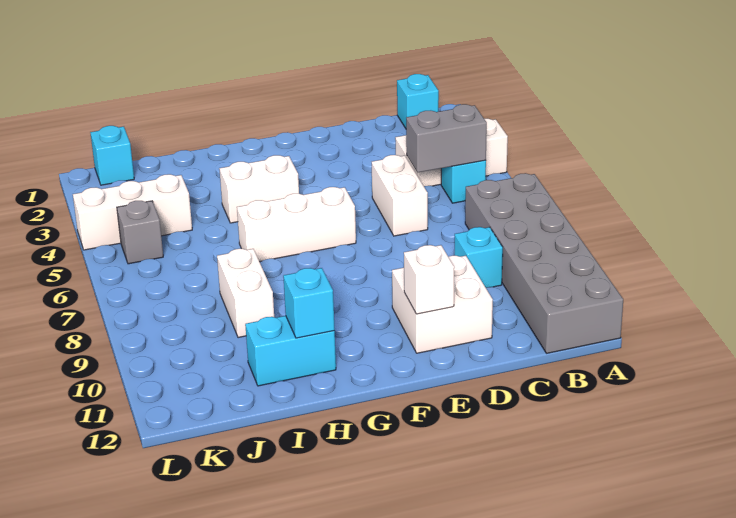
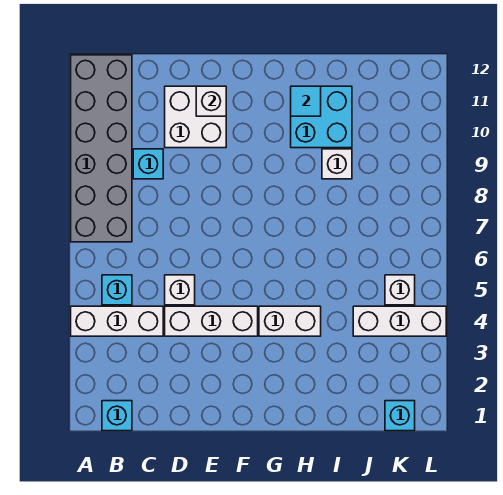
grey brick B5:C5 level 2 -> none
white brick D5:D6 level 1 -> white brick D5 level 1
white brick F6:H6 level 1 -> white brick D4:F4 level 1
cyan brick H11:I11 level 1 -> cyan brick H10:I11 level 1
cyan brick H11 level 2 -> cyan tile H11 level 2
white brick I8:I9 level 1 -> white brick I9 level 1
grey brick K5 level 1 -> white brick K5 level 1

